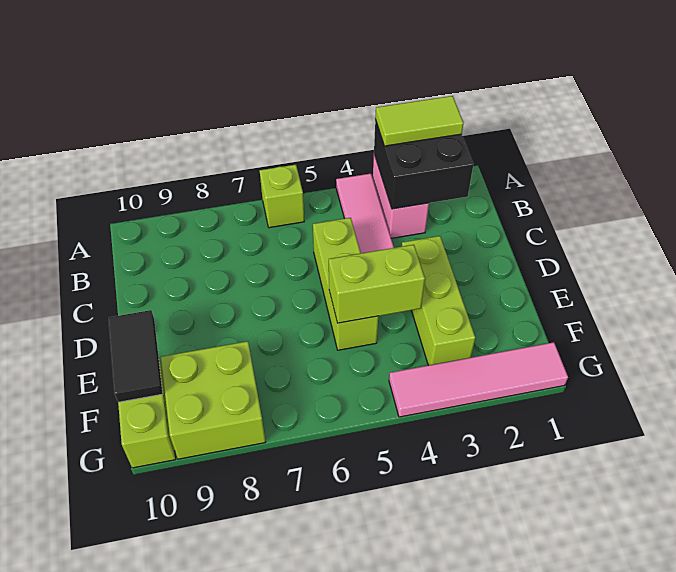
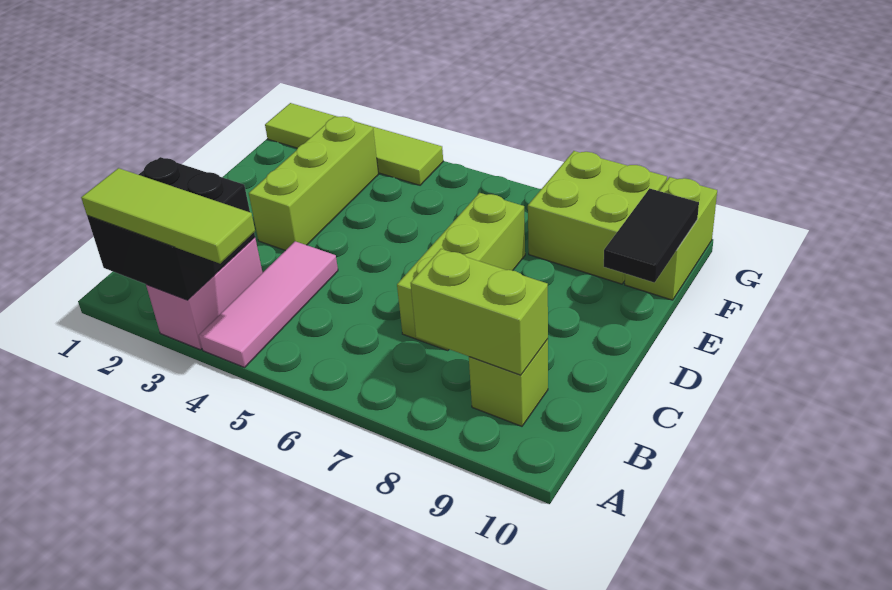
lime tile A2:A3 level 3 -> lime tile A2:A4 level 3
lime brick A6 level 1 -> lime brick B9 level 1
lime brick C5:E5 level 1 -> lime brick C7:E7 level 1
lime brick E4:E5 level 2 -> lime brick B8:B9 level 2
pink tile G1:G4 level 1 -> lime tile G1:G4 level 1

